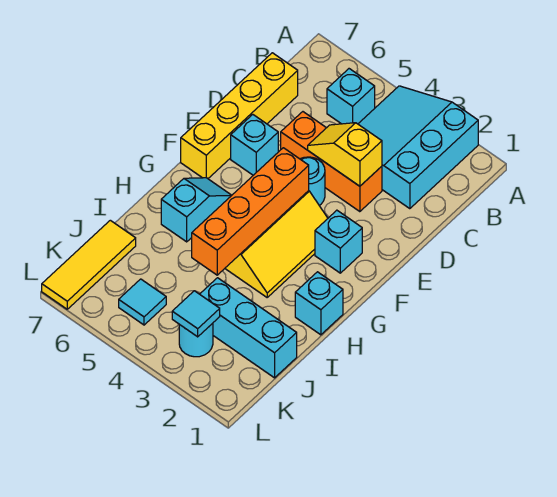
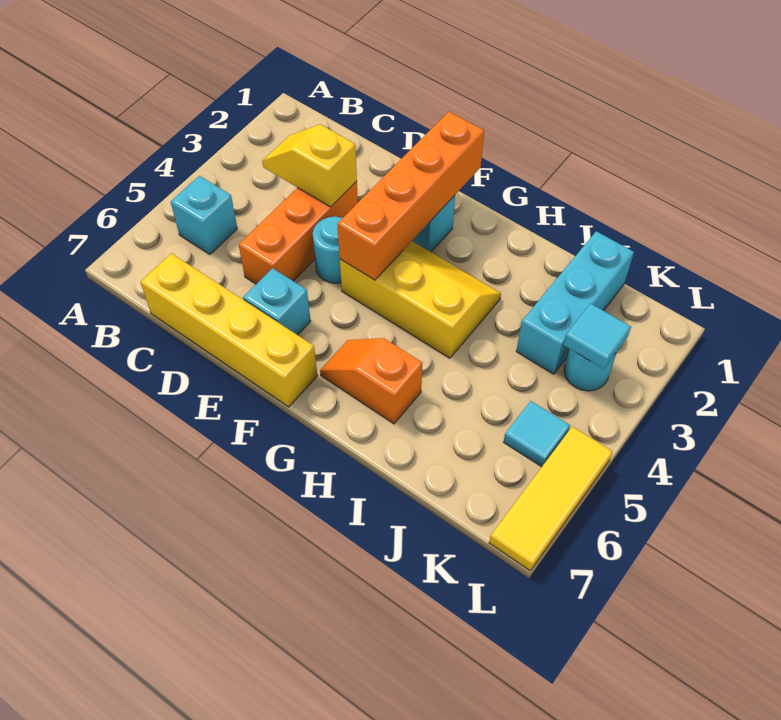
cyan slope A2:C4 level 1 top 2 -> none
yellow slope D3:D4 level 2 top 3 -> yellow slope C3:D3 level 2 top D
orange brick F4:I4 level 2 -> orange brick F1:F4 level 2
cyan slope G6:H6 level 1 top H -> orange slope G6:H6 level 1 top H
cyan brick H1 level 1 -> none
yellow tile J7:L7 level 1 -> yellow tile L5:L7 level 1

